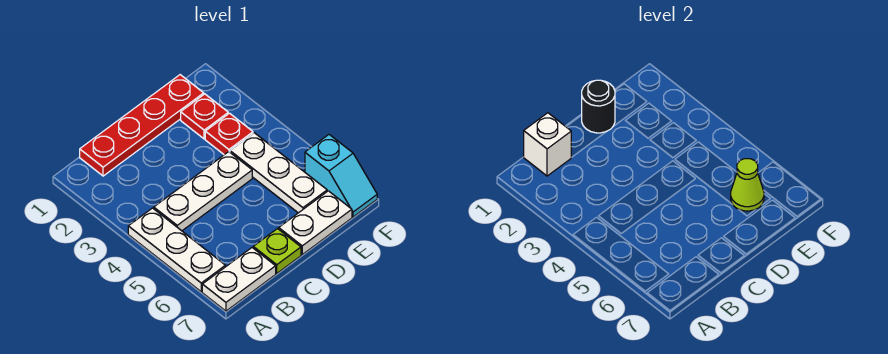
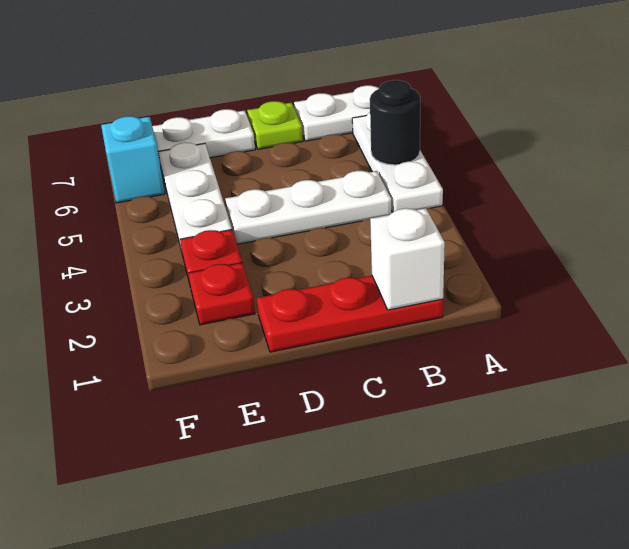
red plate B1:E1 level 1 -> red plate B1:D1 level 1
black round brick D1 level 2 -> black round brick A5 level 2
lime cone E6 level 2 -> none

